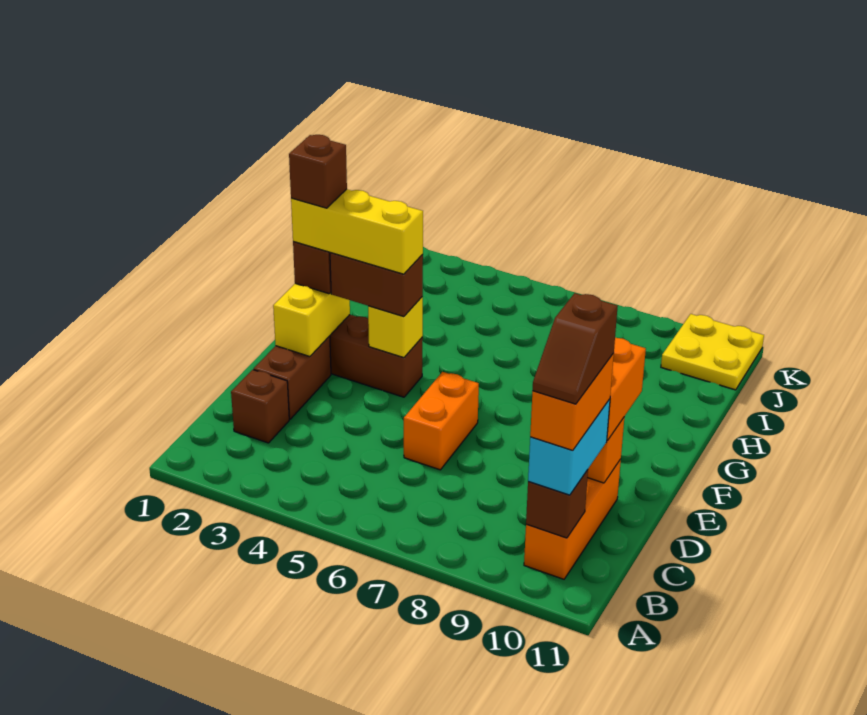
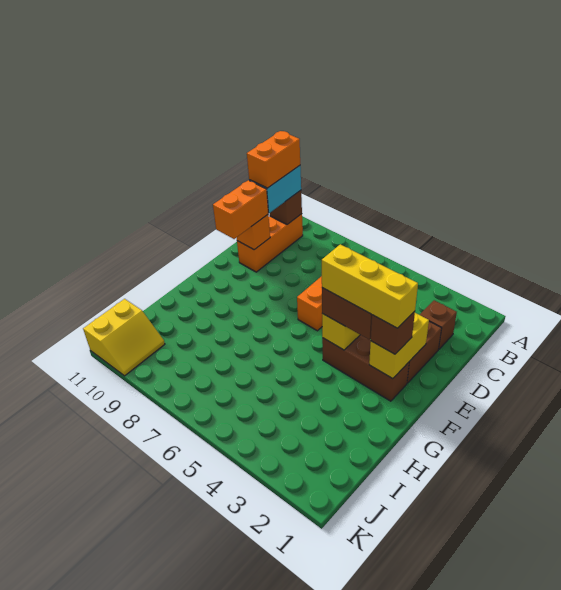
brown slope B10:C10 level 5 top C -> none
brown brick F2 level 5 -> none
yellow plate J10:K11 level 1 -> yellow slope J10:K11 level 1 top 11

